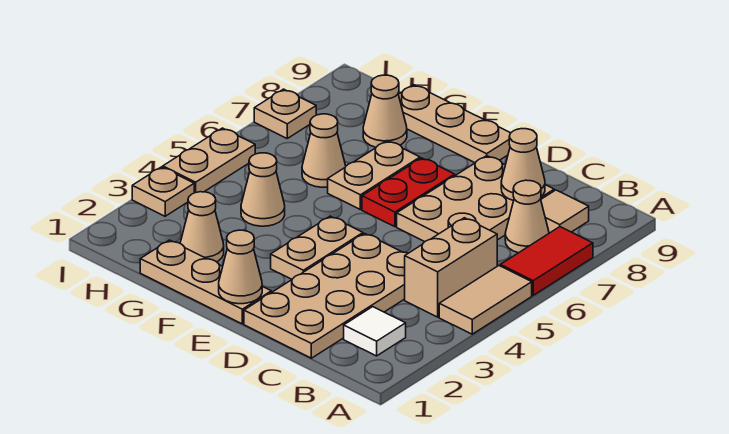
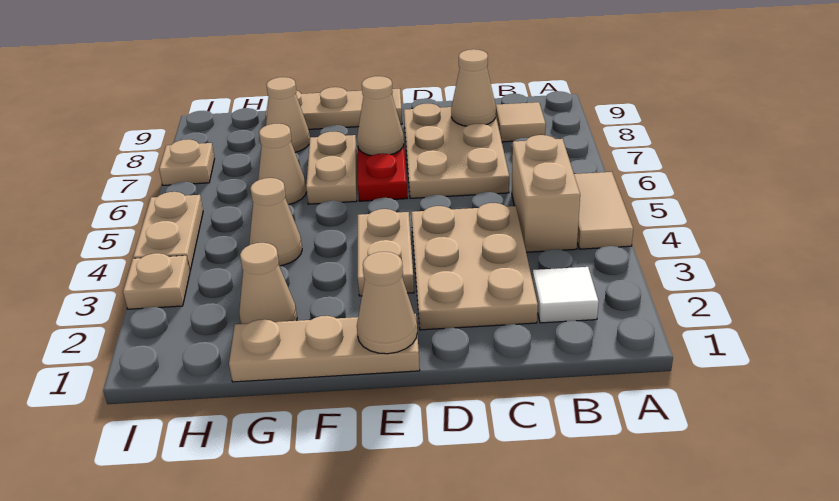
red tile A6:A7 level 1 -> none
tan cone B7 level 1 -> tan cone E7 level 2
tan plate C1:D4 level 1 -> tan plate C2:D4 level 1

